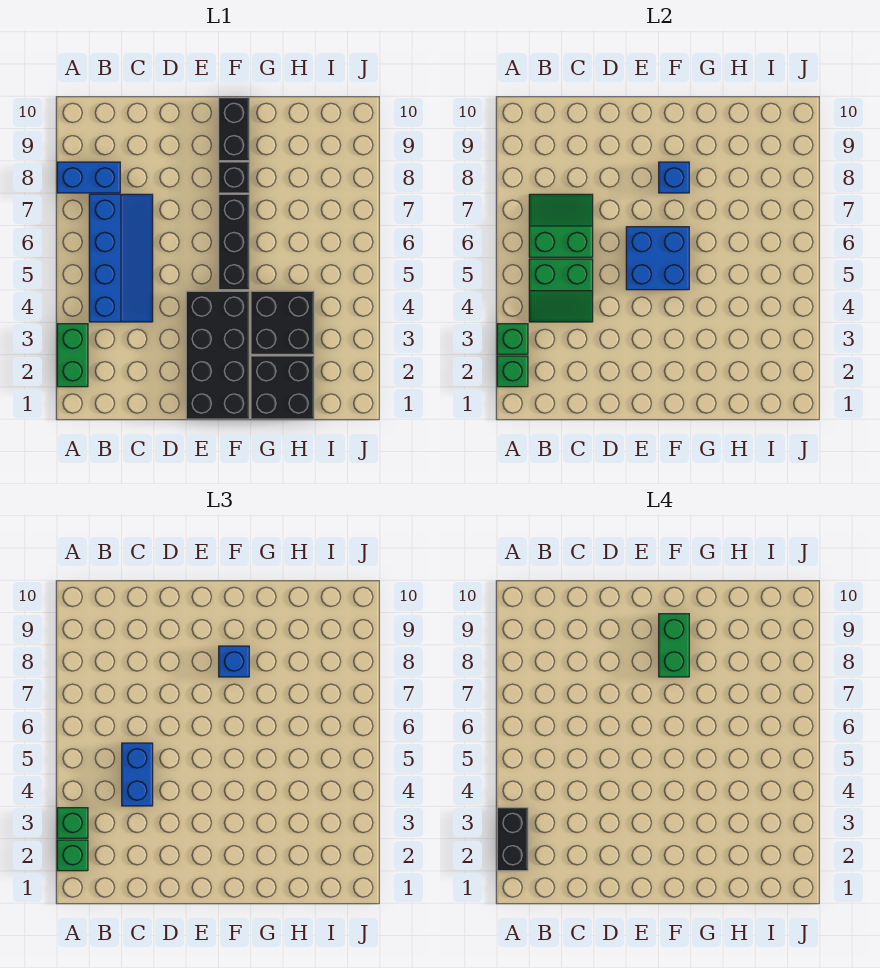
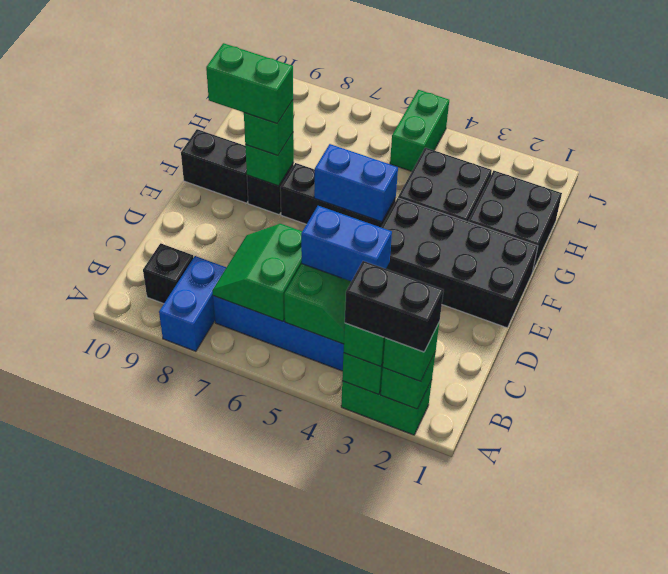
none -> black brick B9 level 1
blue brick E5:F6 level 2 -> blue brick F5:F6 level 2
blue brick F8 level 2 -> green brick F8 level 2
blue brick F8 level 3 -> green brick F8 level 3
none -> green brick I5:J5 level 1

